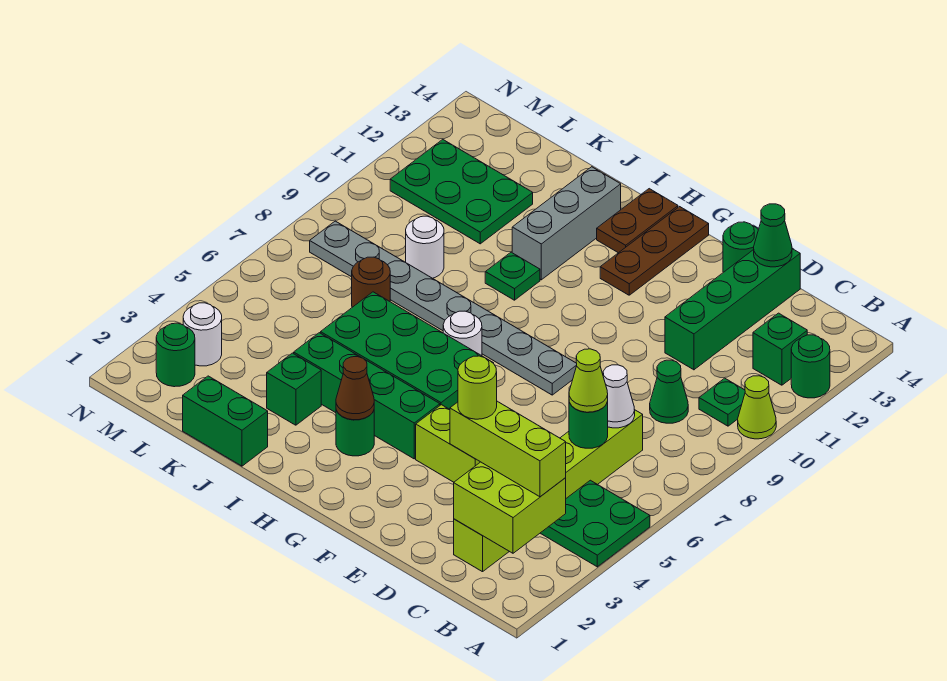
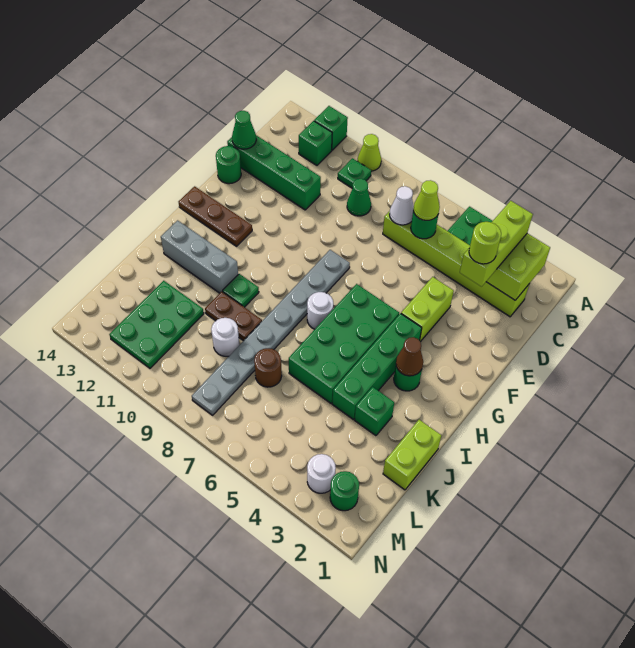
green round brick A12 level 1 -> green brick A12 level 1
brown plate H13:H14 level 1 -> brown plate J9:J10 level 1
green brick J1:K1 level 1 -> lime brick J1:K1 level 1

